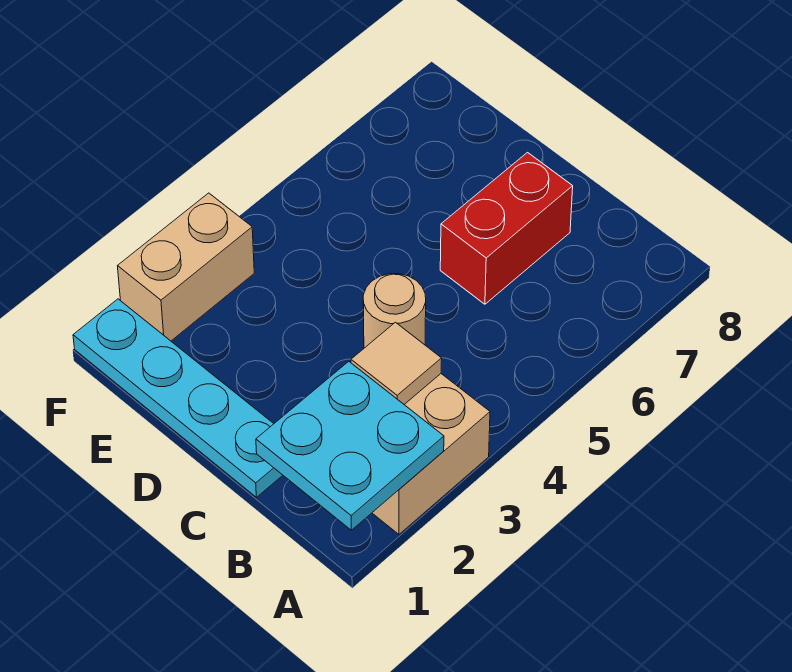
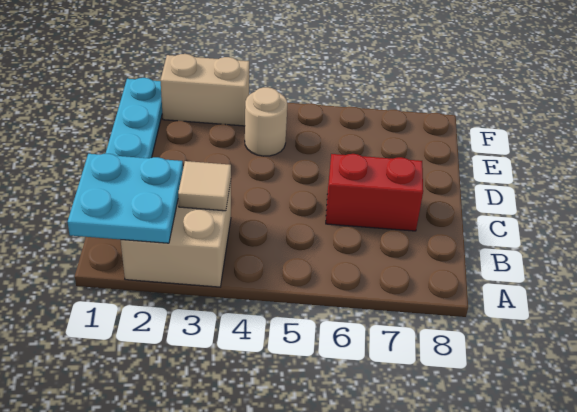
tan round brick C4 level 1 -> tan round brick E4 level 1

